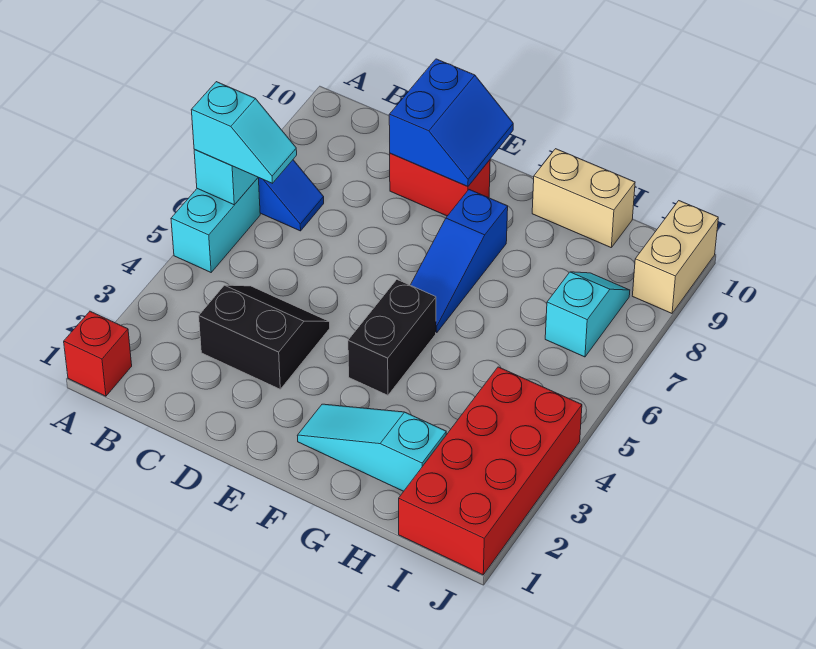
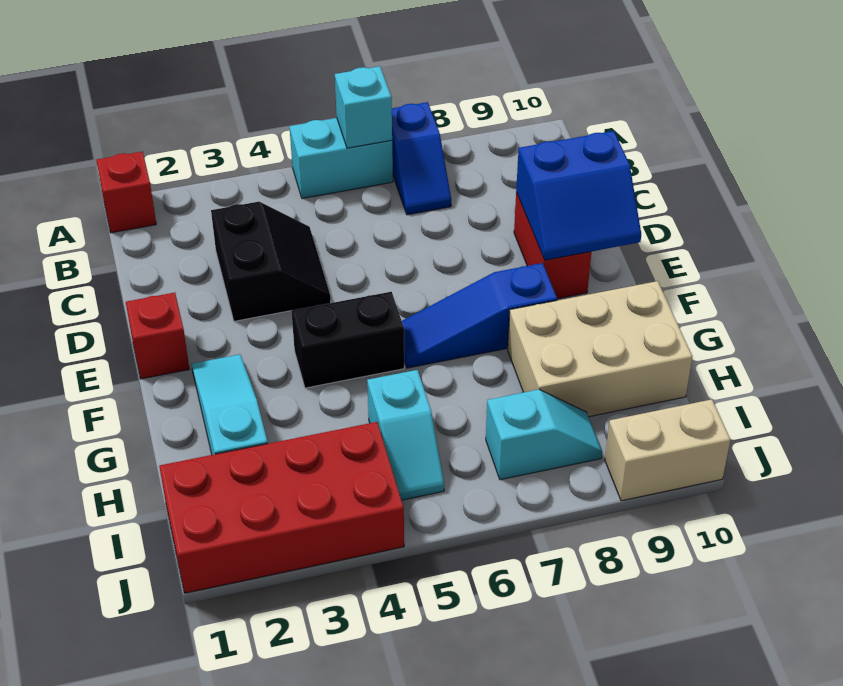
cyan slope A6:B6 level 3 top A -> cyan slope H5:I5 level 1 top H
none -> red brick E1 level 1
tan brick G10:H10 level 1 -> tan brick G8:H10 level 1

